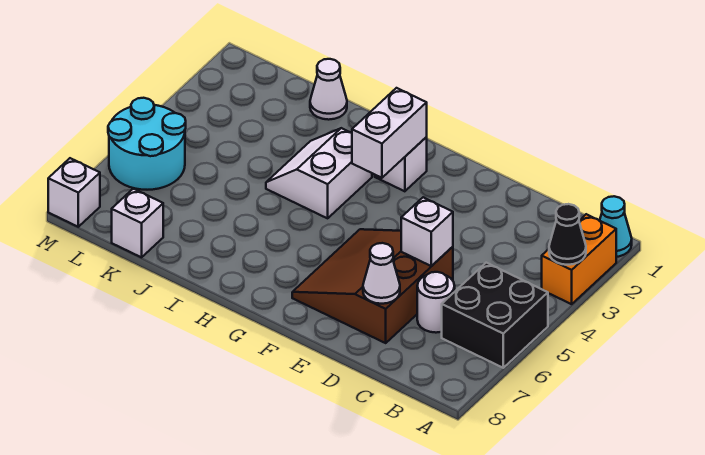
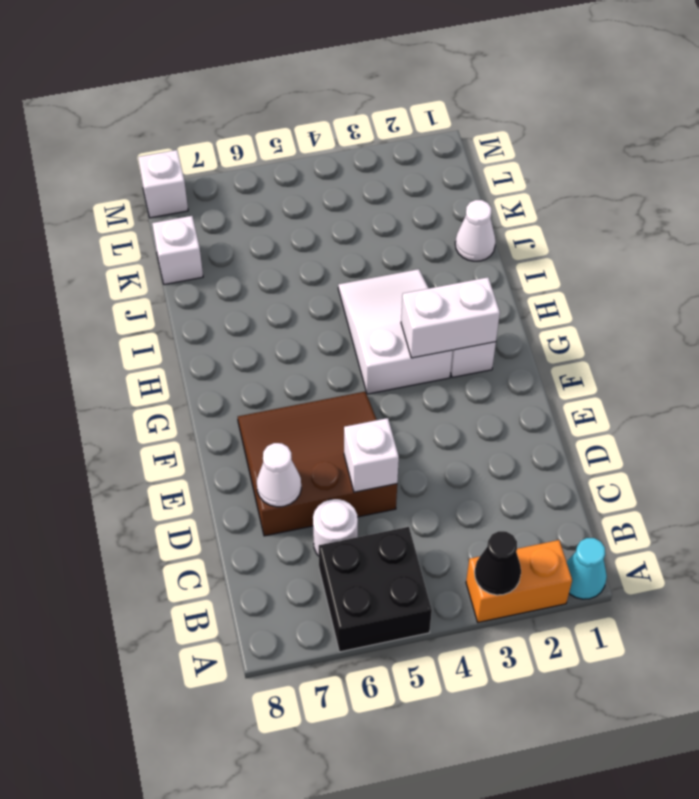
white slope H3:I4 level 1 top H -> white slope G3:I4 level 1 top G
cyan round brick L5:M6 level 1 -> none

